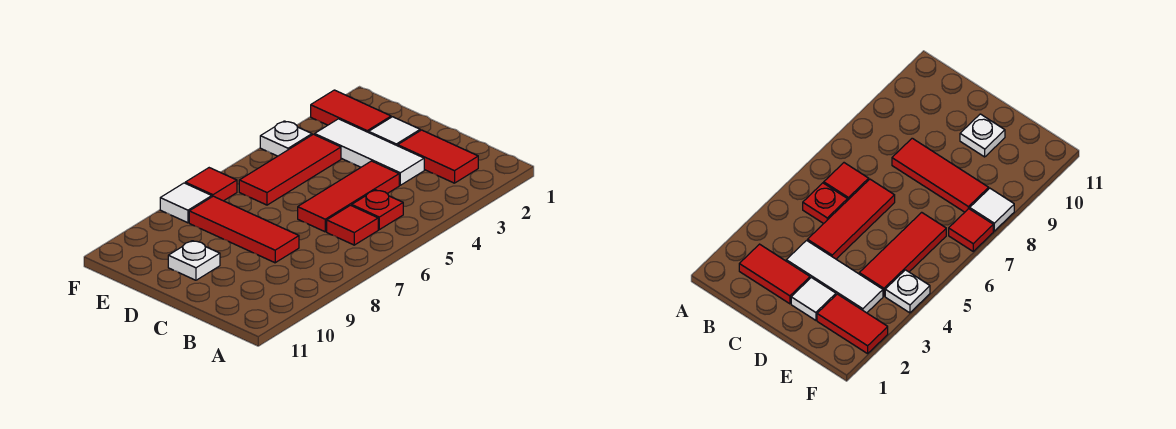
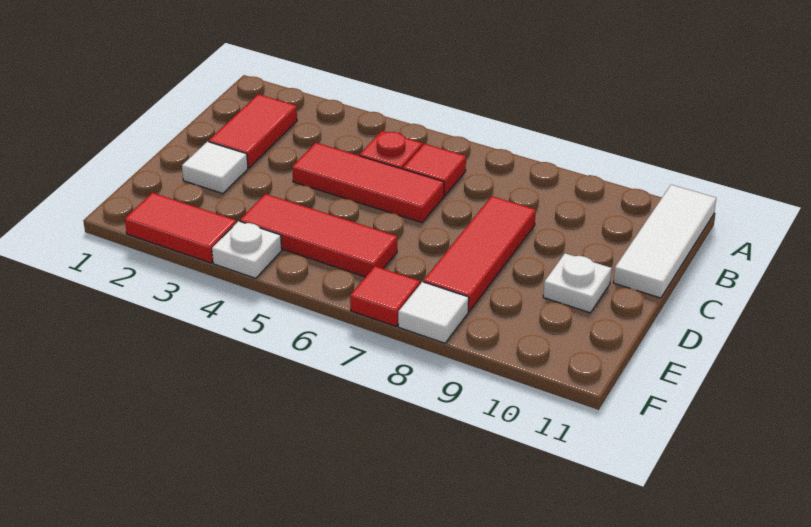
white tile C3:E3 level 1 -> white tile A11:C11 level 1
red tile E2:F2 level 1 -> red tile F2:F3 level 1

